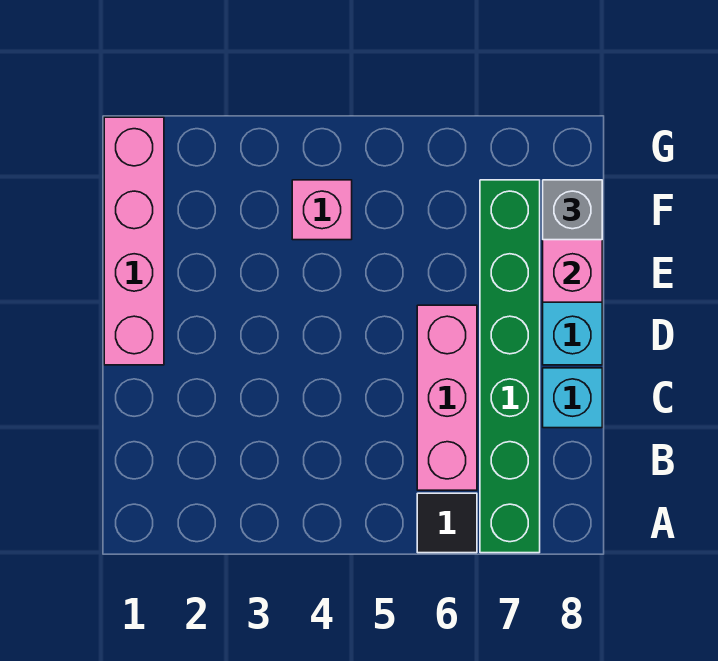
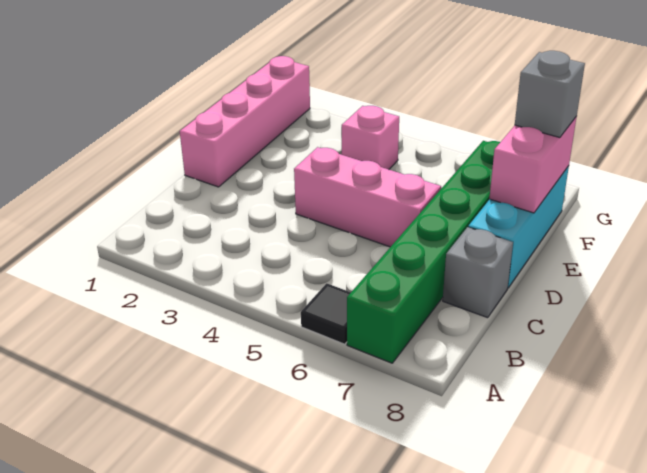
pink brick B6:D6 level 1 -> pink brick D4:D6 level 1
cyan brick C8 level 1 -> grey brick C8 level 1

